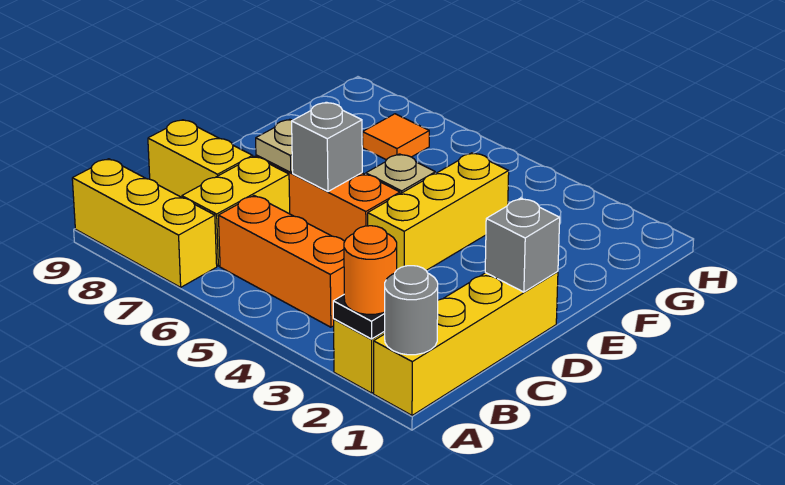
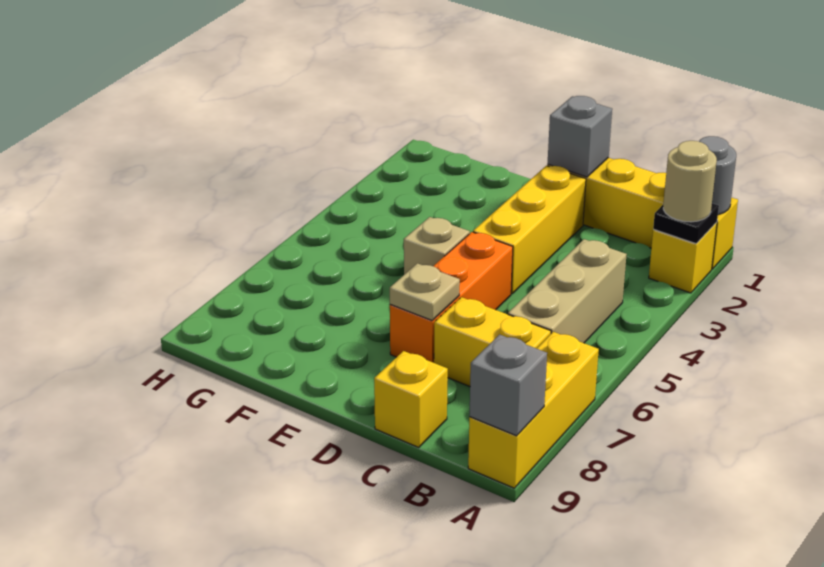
orange round brick A2 level 3 -> tan round brick A2 level 3
orange brick B4:B6 level 1 -> tan brick B4:B6 level 1
yellow brick C8:C9 level 1 -> yellow brick C9 level 1
yellow brick D4:F4 level 1 -> yellow brick D2:D4 level 1
grey brick D6 level 2 -> grey brick A9 level 2
orange tile G7 level 1 -> none

